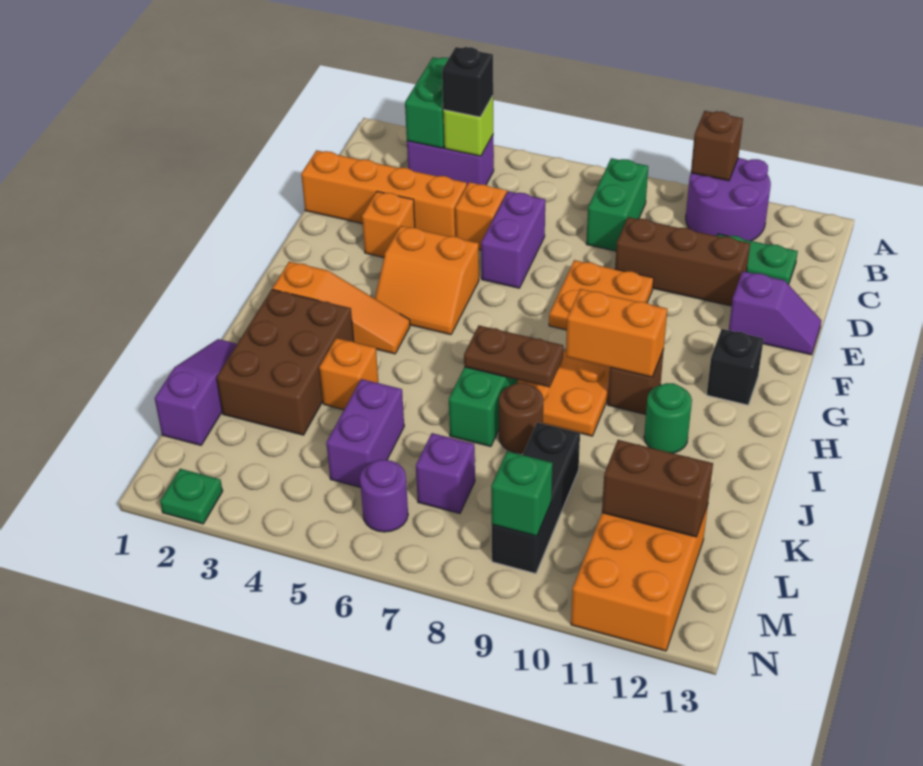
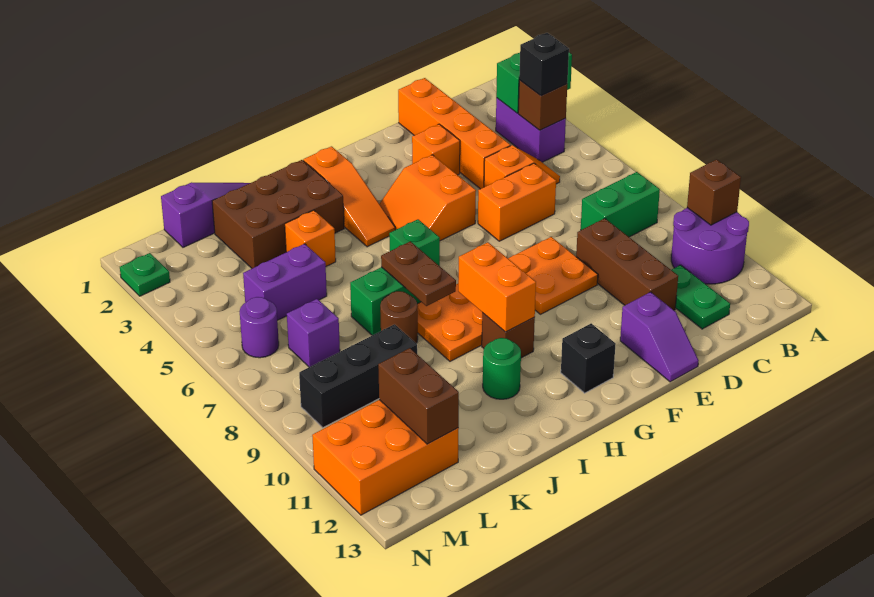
lime brick B4 level 2 -> brown brick B4 level 2
purple brick D6:E6 level 1 -> orange brick D6:E6 level 1
green brick M9 level 2 -> green brick H6 level 1

